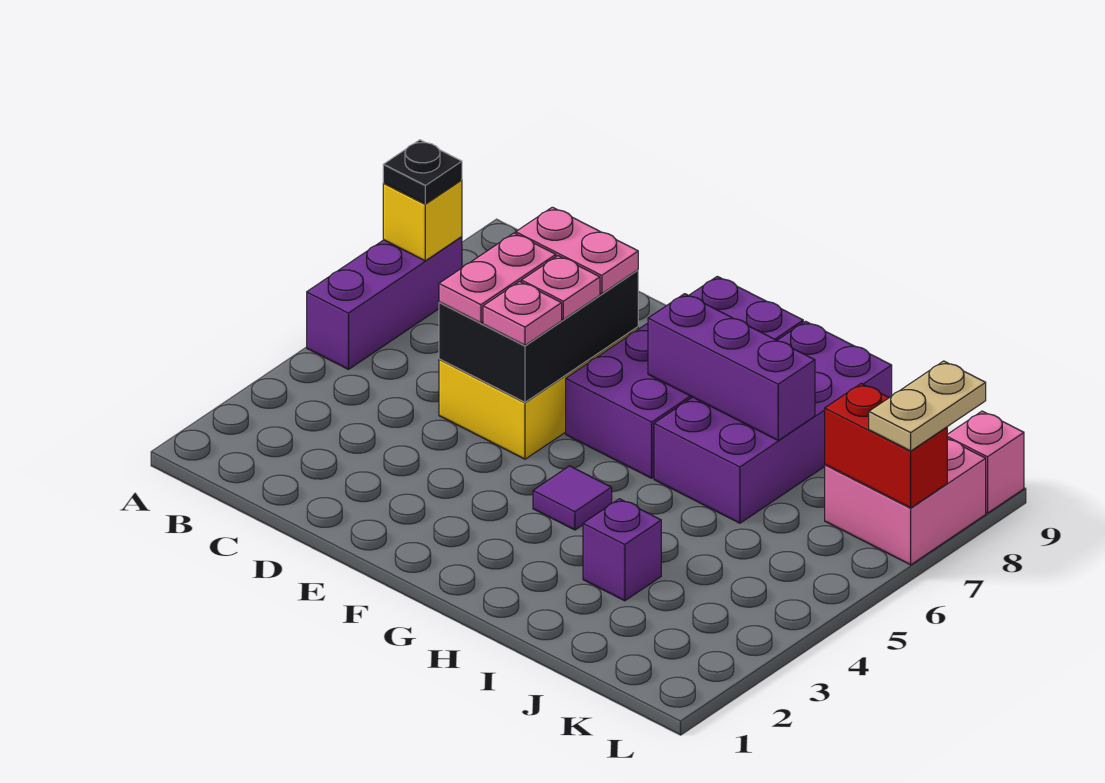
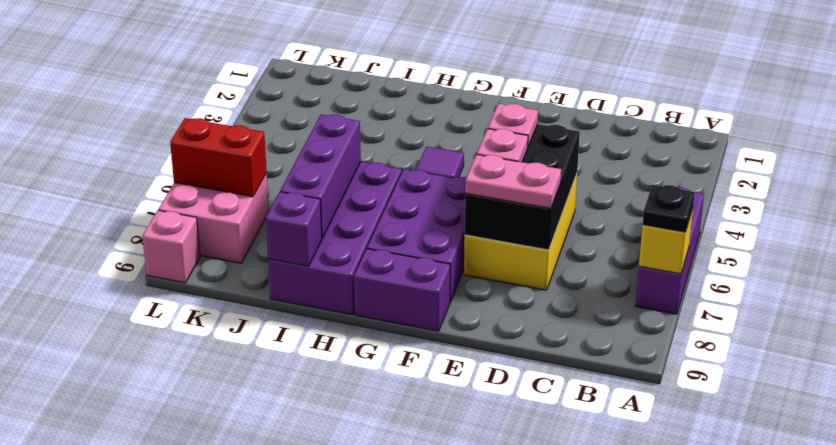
pink plate D5:D6 level 3 -> none
purple brick G7:I7 level 2 -> purple brick I6:I8 level 2
purple brick I3 level 1 -> purple brick I9 level 2
tan plate L7:L8 level 3 -> none

